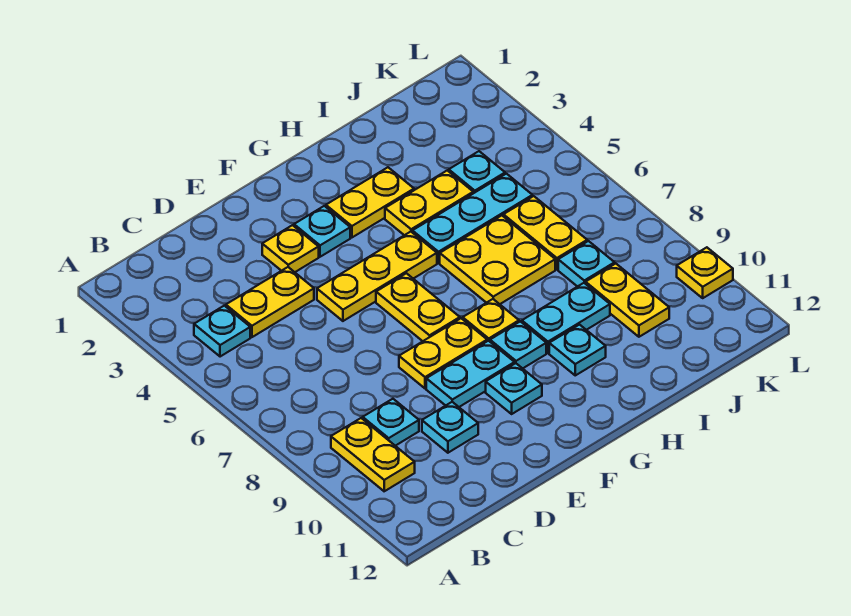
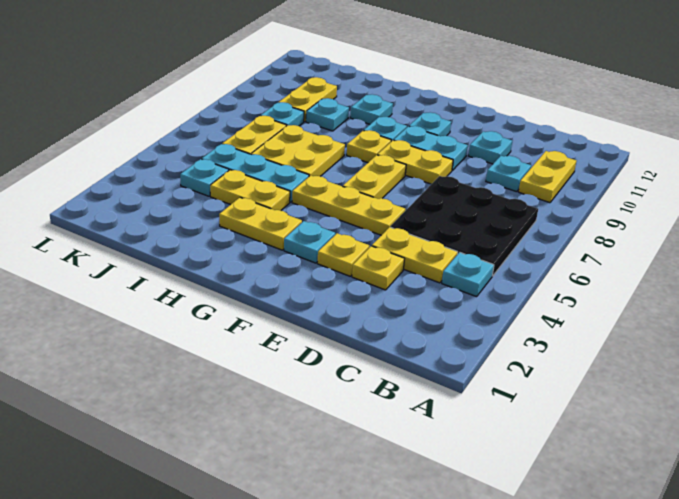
none -> black plate B5:D7 level 1
cyan plate H9:I9 level 1 -> cyan plate I9 level 1
yellow plate L10 level 1 -> yellow plate D3 level 1

